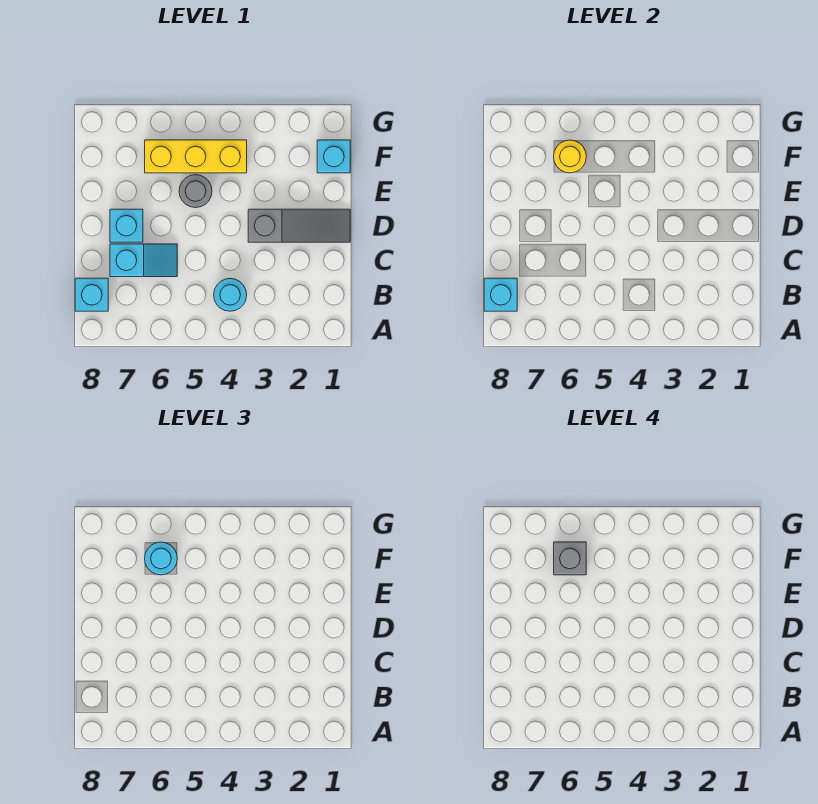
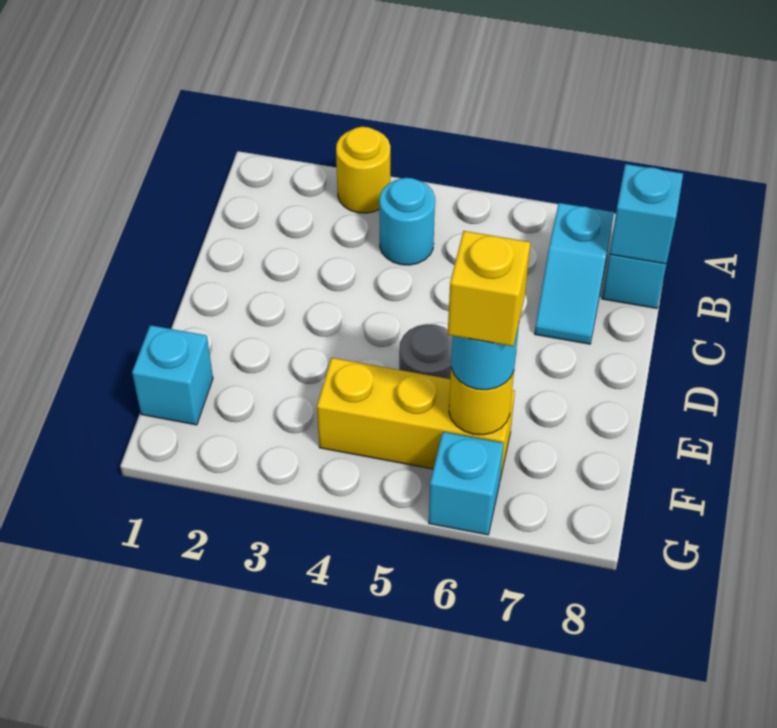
none -> yellow round brick A3 level 1
cyan slope C6:C7 level 1 top 7 -> cyan slope B7:C7 level 1 top B
grey slope D1:D3 level 1 top 3 -> none
cyan brick D7 level 1 -> cyan brick G6 level 1
grey brick F6 level 4 -> yellow brick F6 level 4

